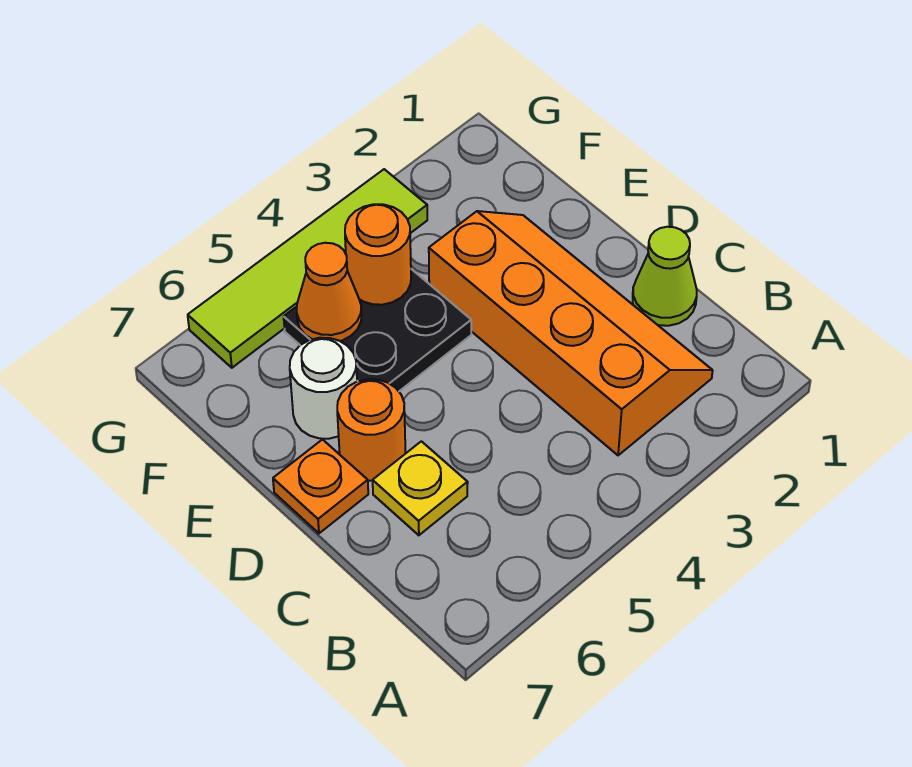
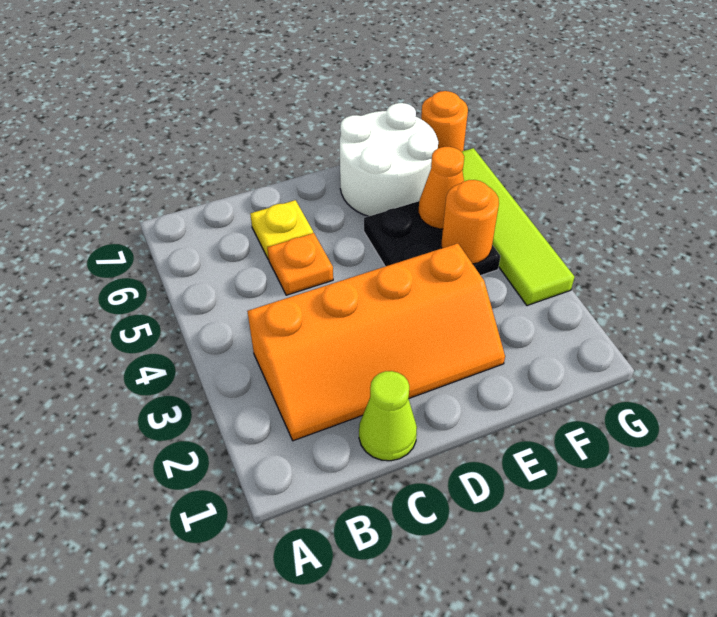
orange round brick D6 level 1 -> orange round brick G7 level 1
orange plate D7 level 1 -> orange plate C5 level 1
white round brick E6 level 1 -> white round brick E6:F7 level 1

